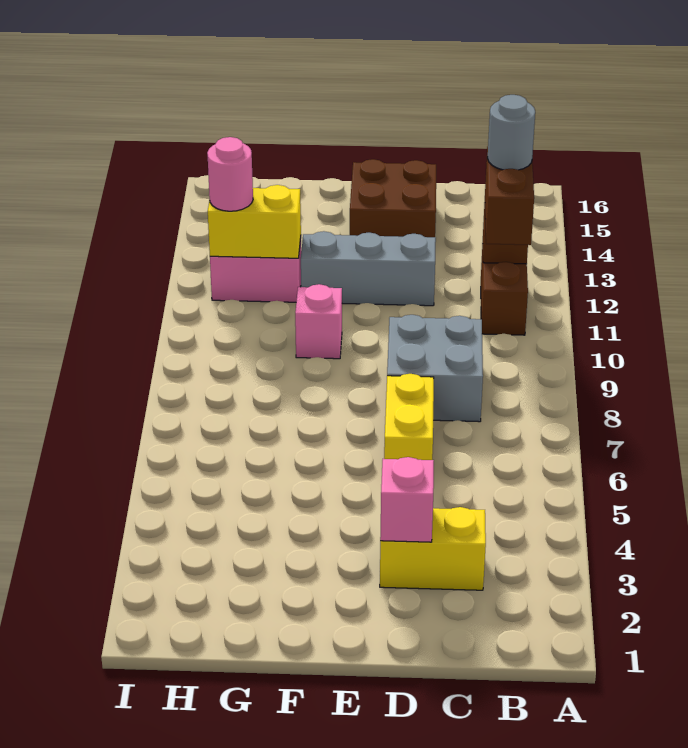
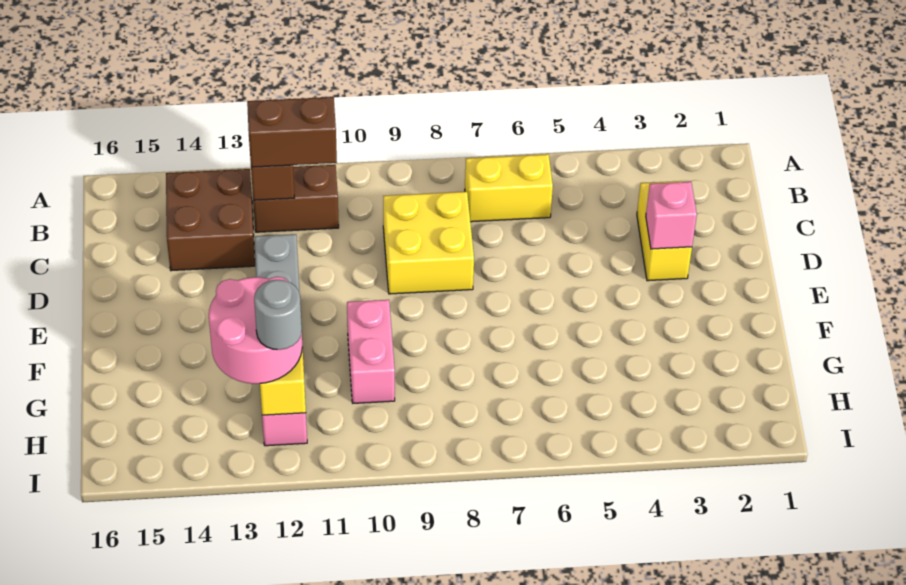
grey round brick B12 level 4 -> grey round brick H12 level 4
grey brick C8:D9 level 1 -> yellow brick C8:D9 level 1
yellow brick D6:D7 level 1 -> yellow brick B6:B7 level 1
brown brick D14:E15 level 1 -> brown brick B13:C14 level 1
pink brick F10 level 1 -> pink brick F10:G10 level 1
pink round brick H12 level 3 -> pink round brick G12:H13 level 3

